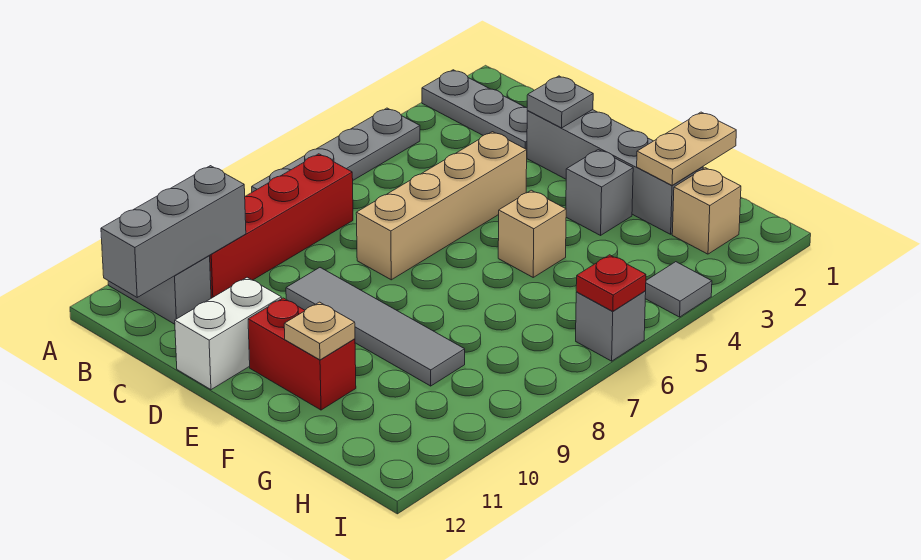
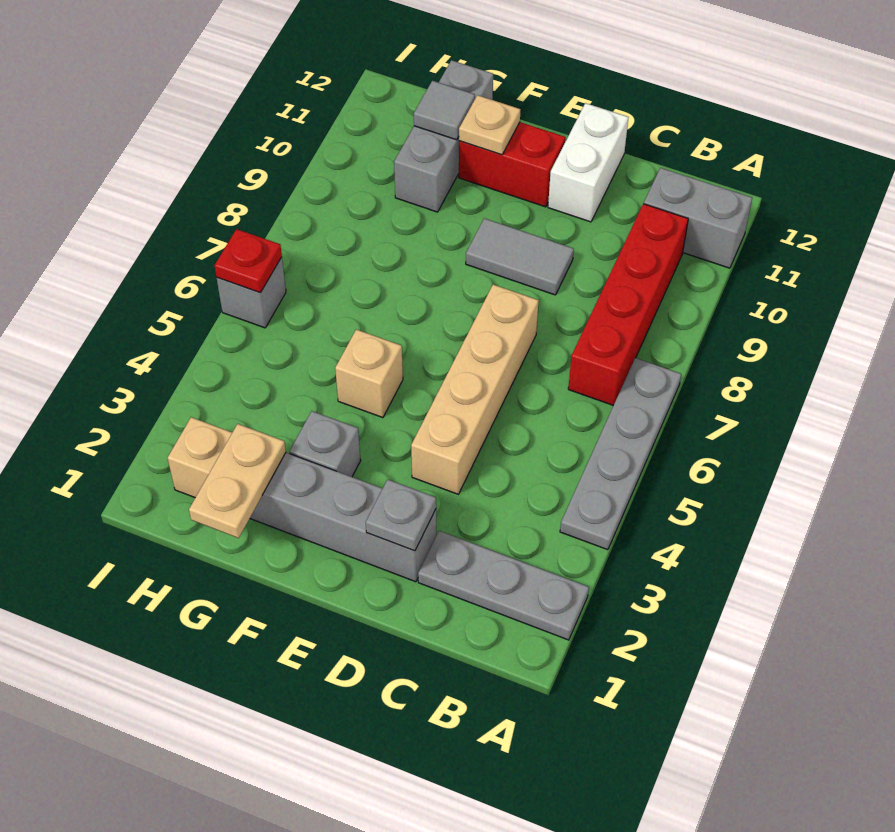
grey brick B10:B12 level 2 -> grey brick G10:G12 level 1
grey tile D9:G9 level 1 -> grey tile D9:E9 level 1
grey tile I4 level 1 -> grey tile G11 level 2

